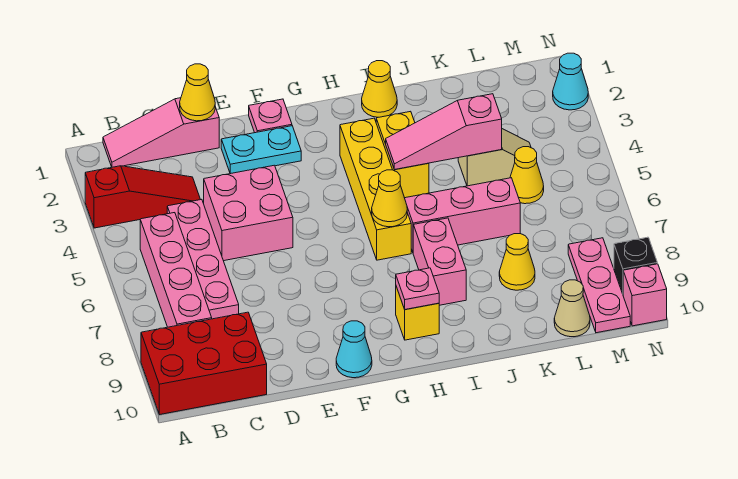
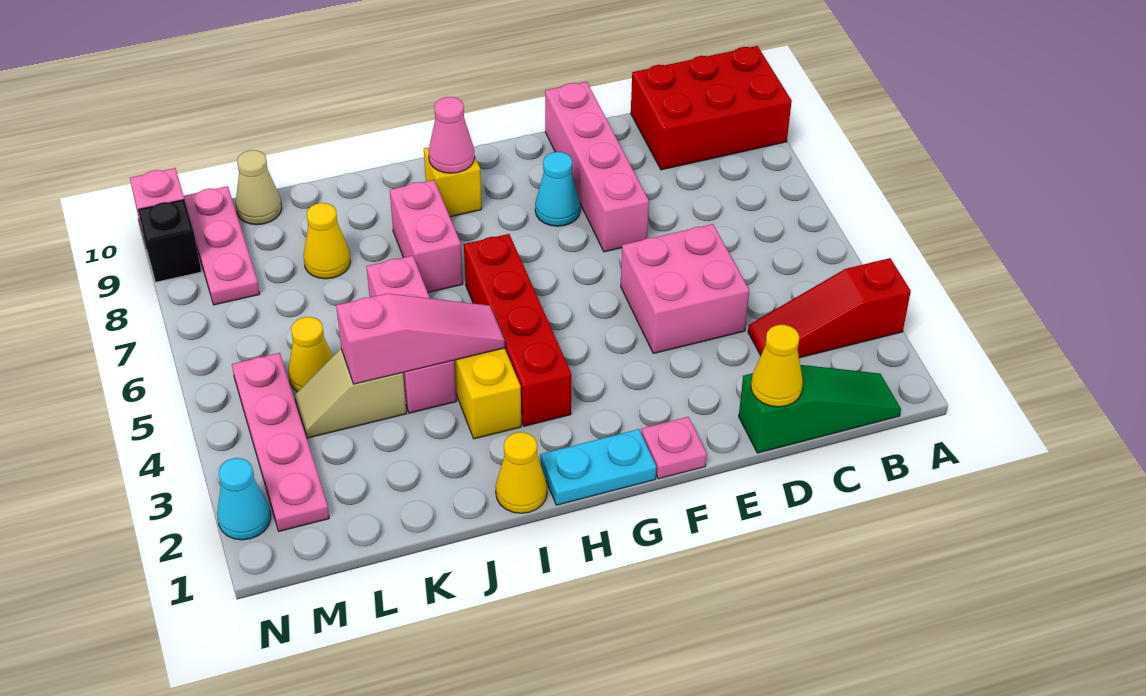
pink slope B1:D1 level 1 top D -> green slope B1:D1 level 1 top D
pink brick B5:B8 level 1 -> pink brick E7:E10 level 1
pink plate C4:C7 level 1 -> pink plate M2:M5 level 1
cyan plate E2:F2 level 1 -> cyan plate G1:H1 level 1
cyan cone F10 level 1 -> cyan cone F8 level 1
yellow brick H3:H6 level 1 -> red brick H3:H6 level 1
yellow cone H6 level 2 -> none
pink plate H9 level 2 -> pink cone H9 level 2
pink brick I6:K6 level 1 -> pink brick J4:J6 level 1

